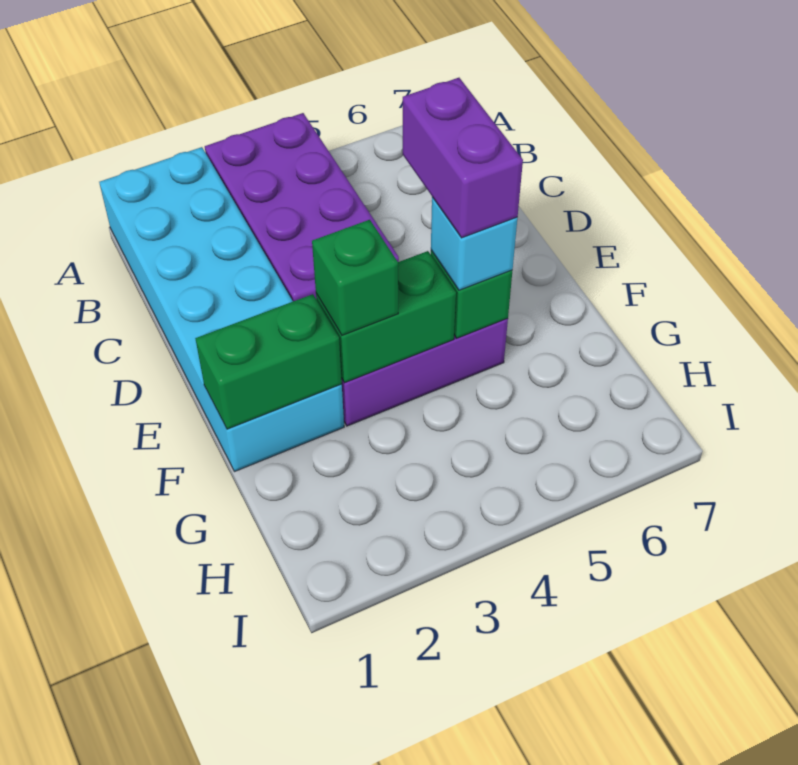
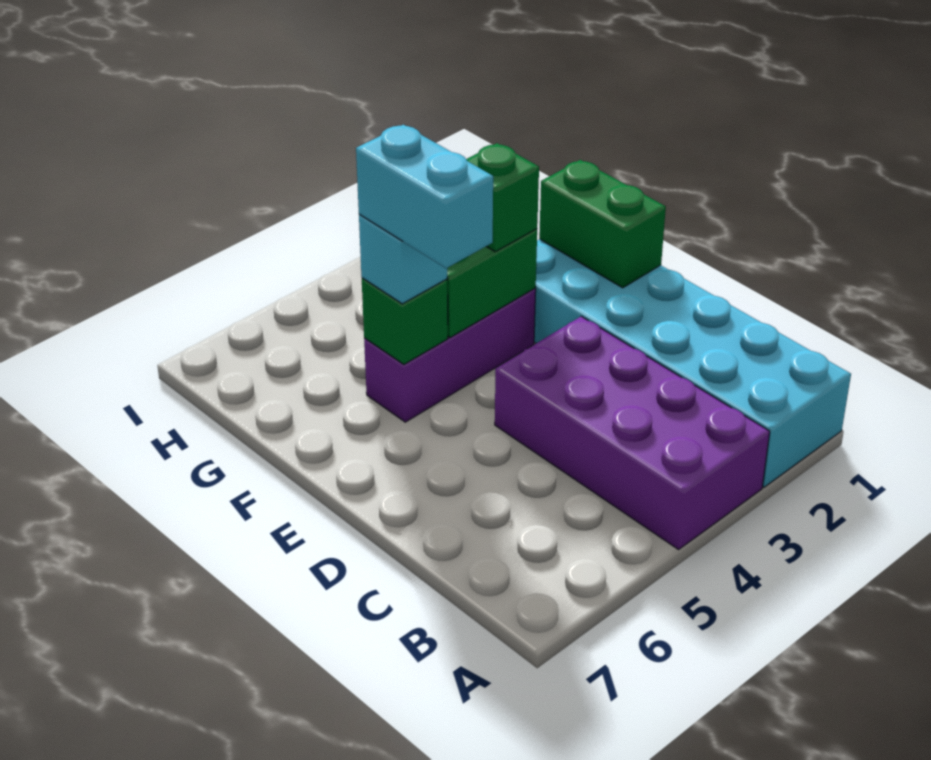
purple brick E5:F5 level 4 -> cyan brick E5:F5 level 4
green brick F1:F2 level 2 -> green brick E1:F1 level 2

